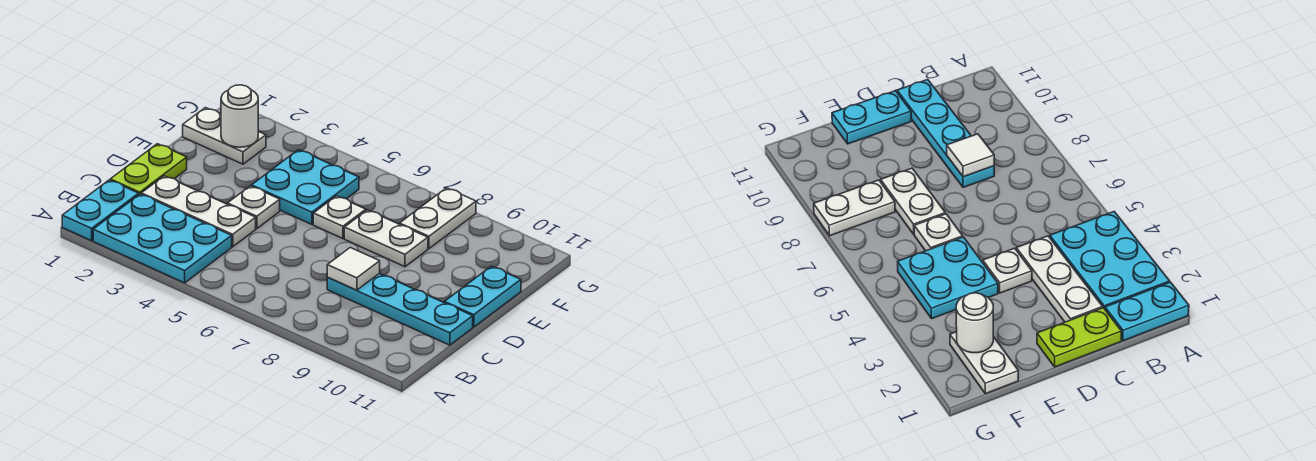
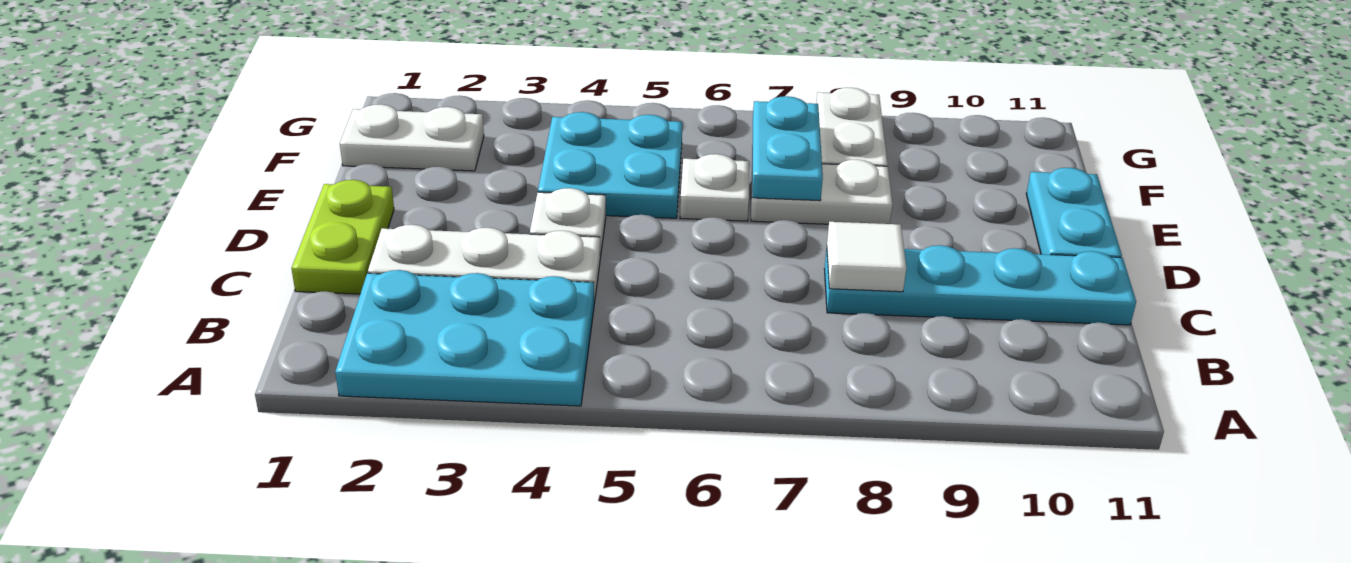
cyan plate A1:B1 level 1 -> cyan plate E7:F7 level 2
white round brick F2 level 2 -> none

